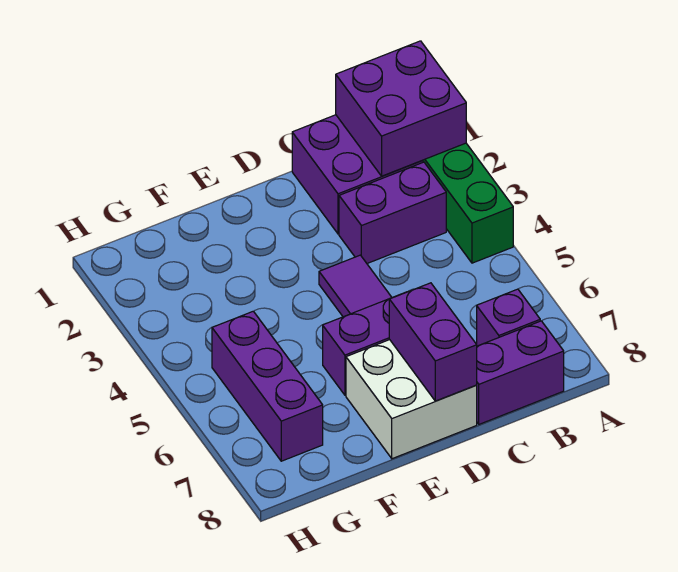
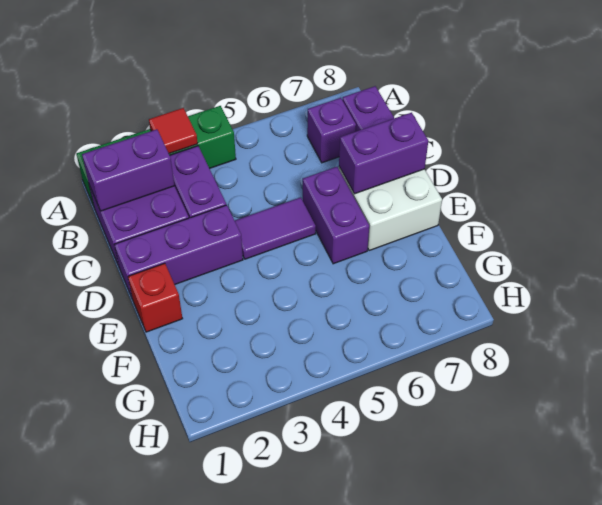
purple brick A1:B2 level 2 -> purple brick B1:B2 level 2
none -> red tile A3 level 2
none -> red brick E1 level 1
purple brick G5:G7 level 1 -> purple brick D1:D3 level 1

